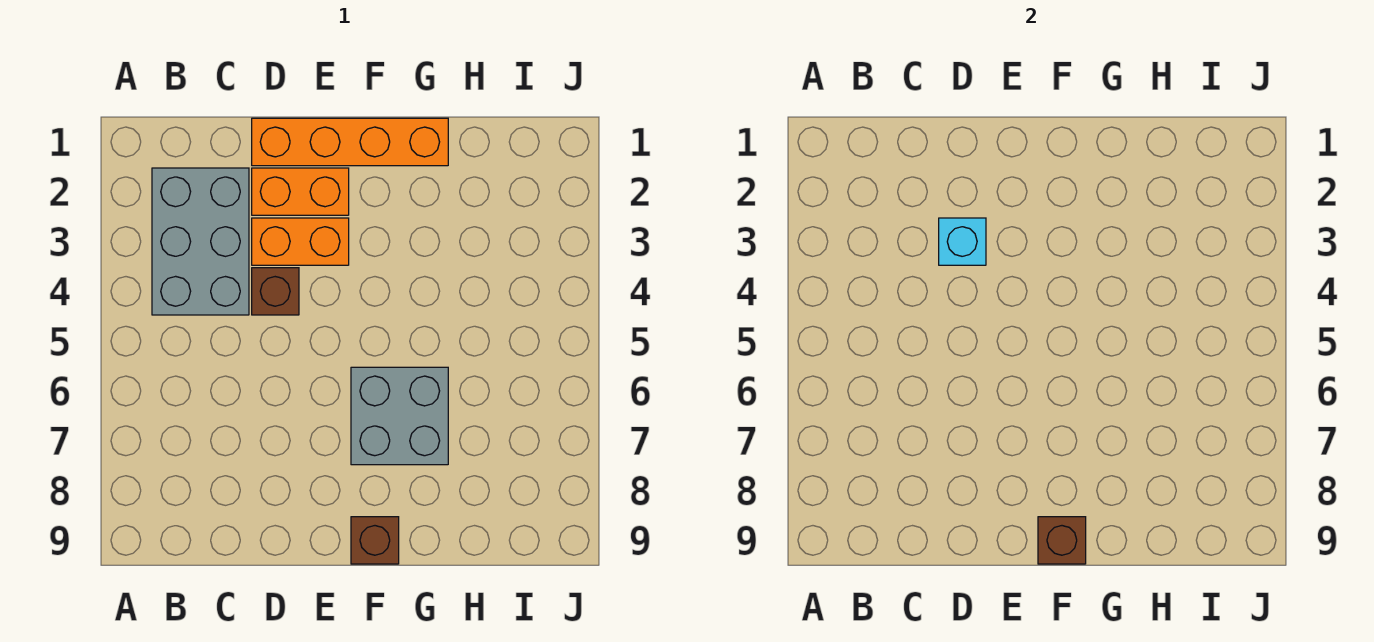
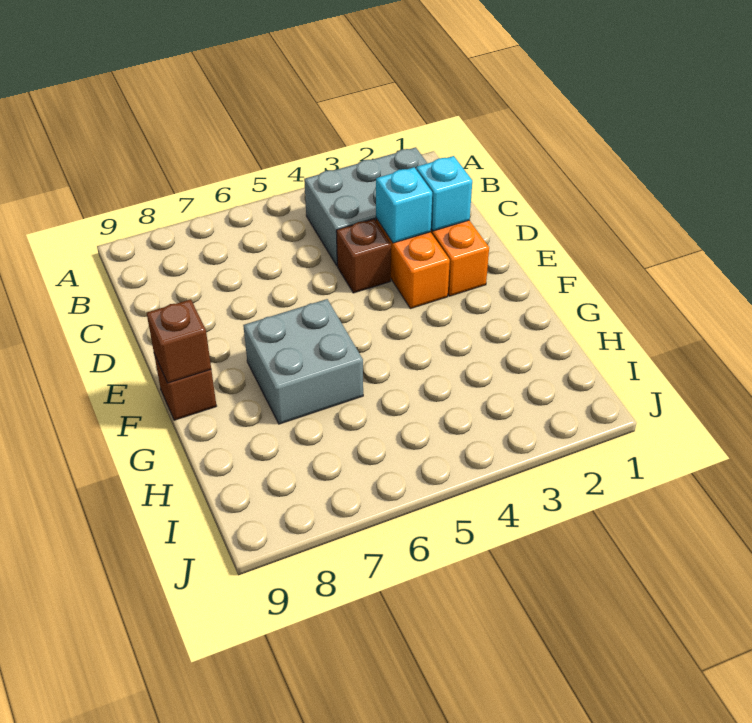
orange brick D1:G1 level 1 -> none
none -> cyan brick D2 level 2

